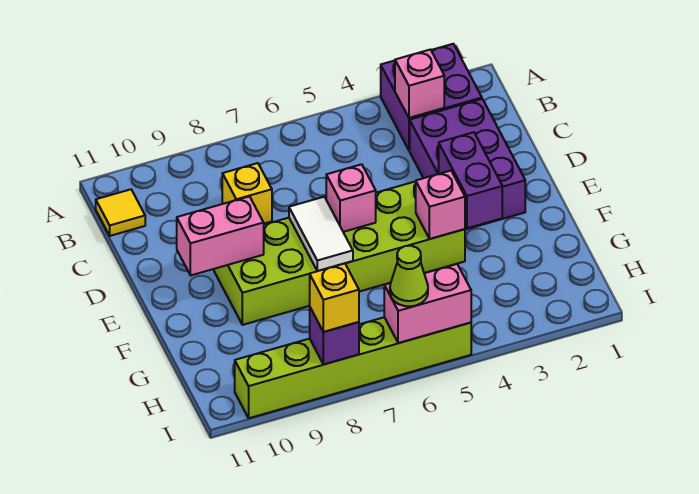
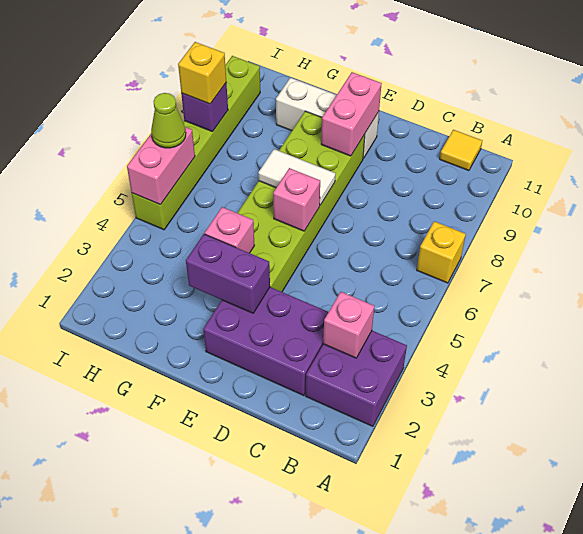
yellow brick C8 level 1 -> yellow brick A7 level 1
none -> white brick E10:G10 level 1

